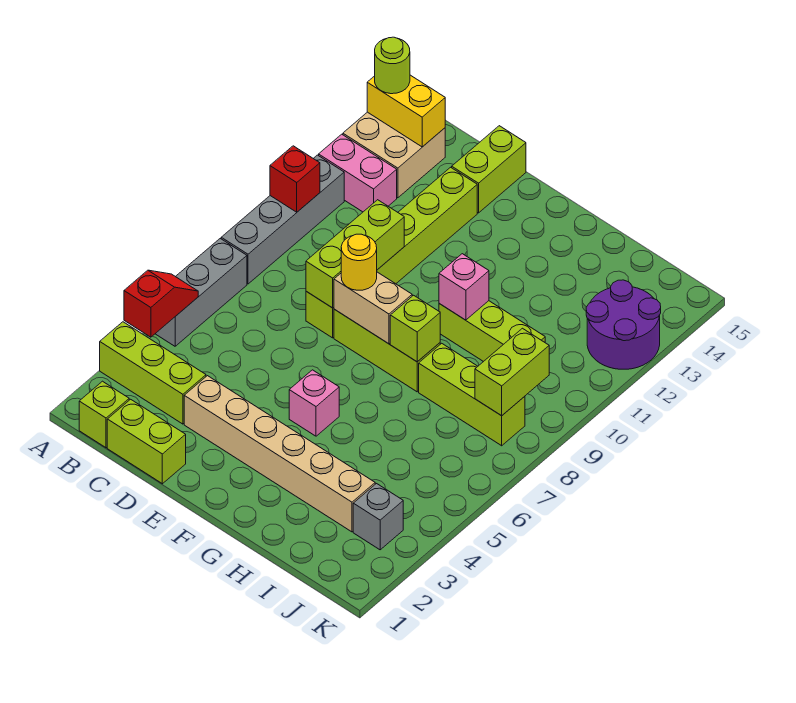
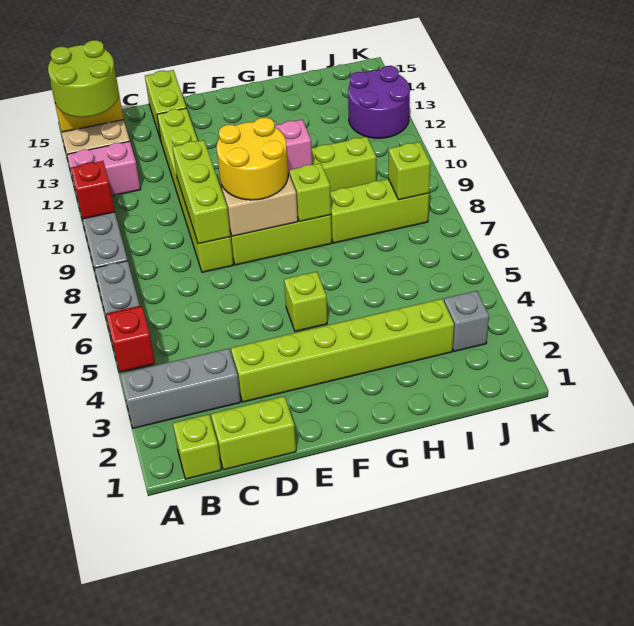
lime brick A3:C3 level 1 -> grey brick A3:C3 level 1
lime round brick A14 level 3 -> lime round brick A13:B14 level 3
tan brick D3:I3 level 1 -> lime brick D3:I3 level 1
yellow round brick E8 level 3 -> yellow round brick E8:F9 level 3
pink brick F5 level 1 -> lime brick F5 level 1
lime brick J8:J9 level 2 -> lime brick J8 level 2

